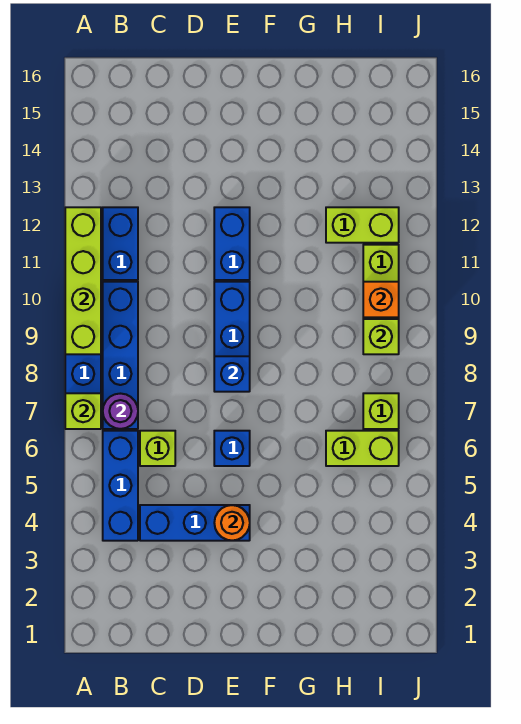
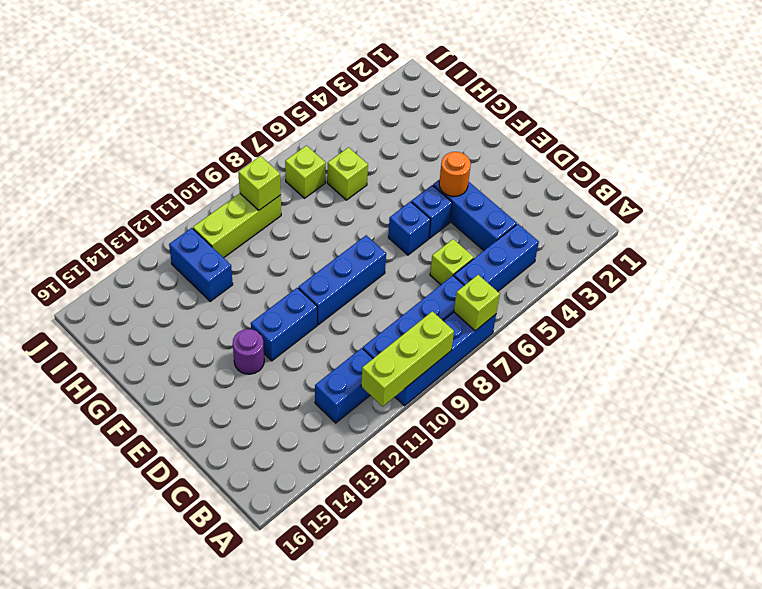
lime brick A9:A12 level 2 -> lime brick A9:A11 level 2
purple round brick B7 level 2 -> purple round brick E13 level 1
blue brick E8 level 2 -> blue brick E5 level 1
lime brick H6:I6 level 1 -> lime brick H6 level 1
lime brick H12:I12 level 1 -> blue brick H12:I12 level 1
orange brick I10 level 2 -> none

